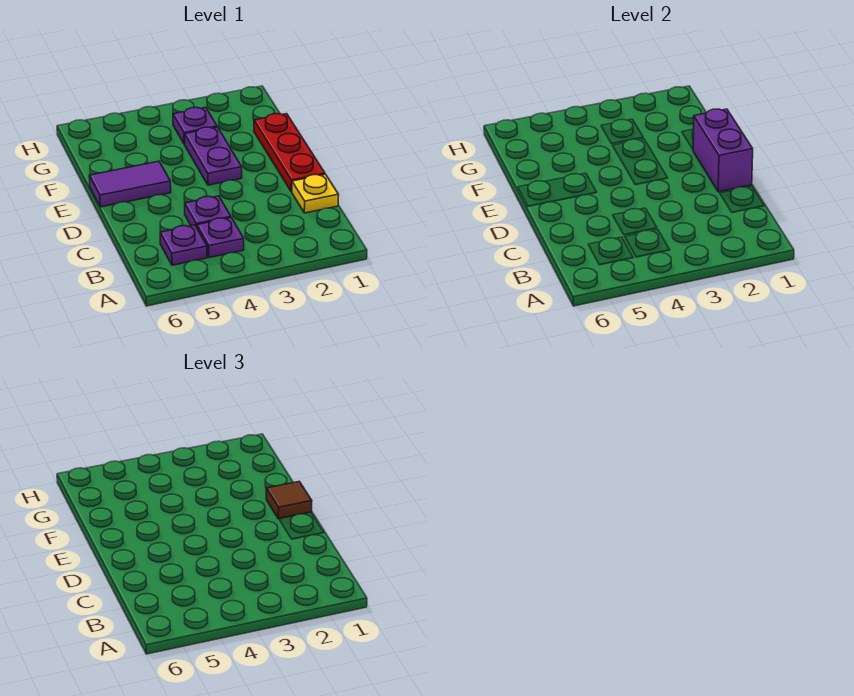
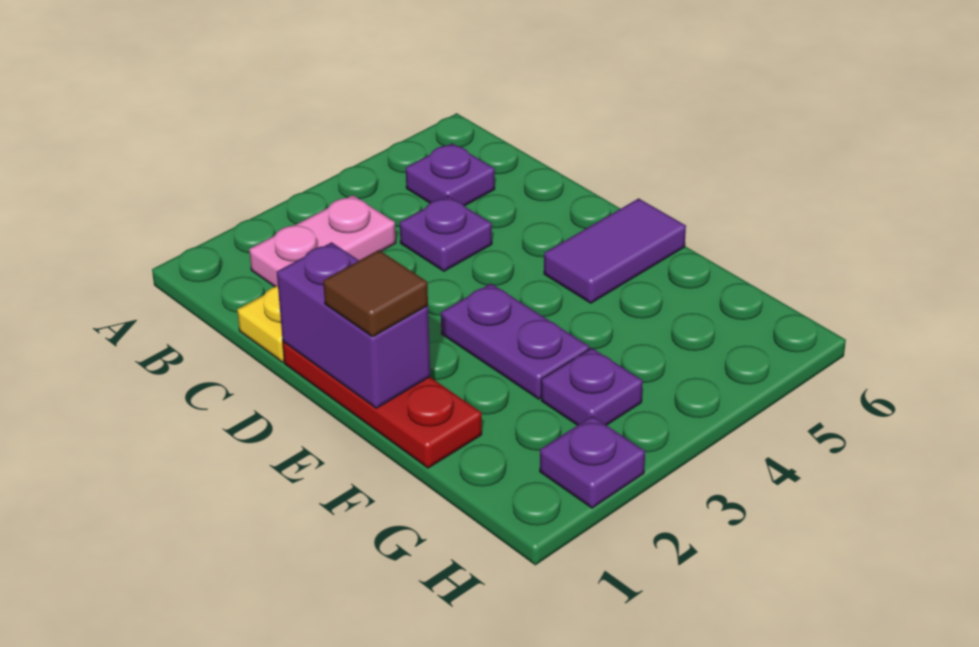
none -> pink plate B2:B3 level 1
purple plate B4 level 1 -> purple plate H2 level 1

